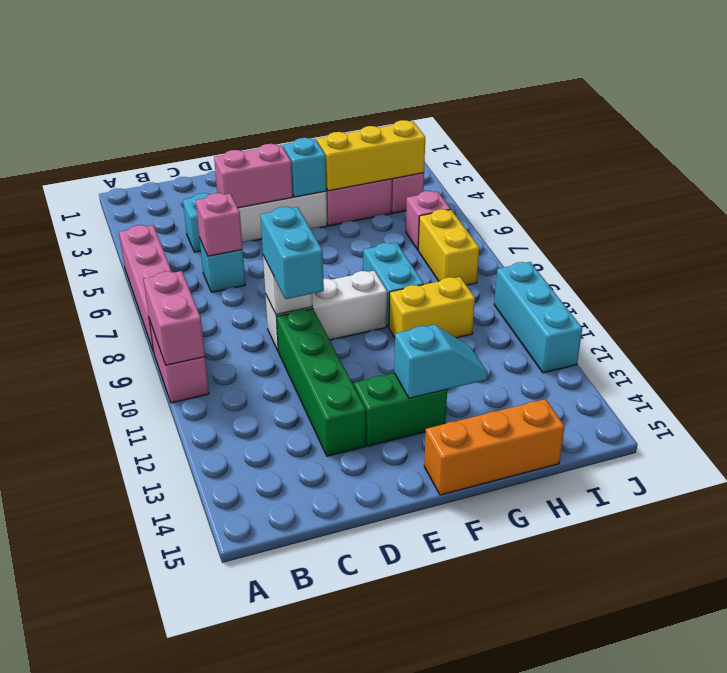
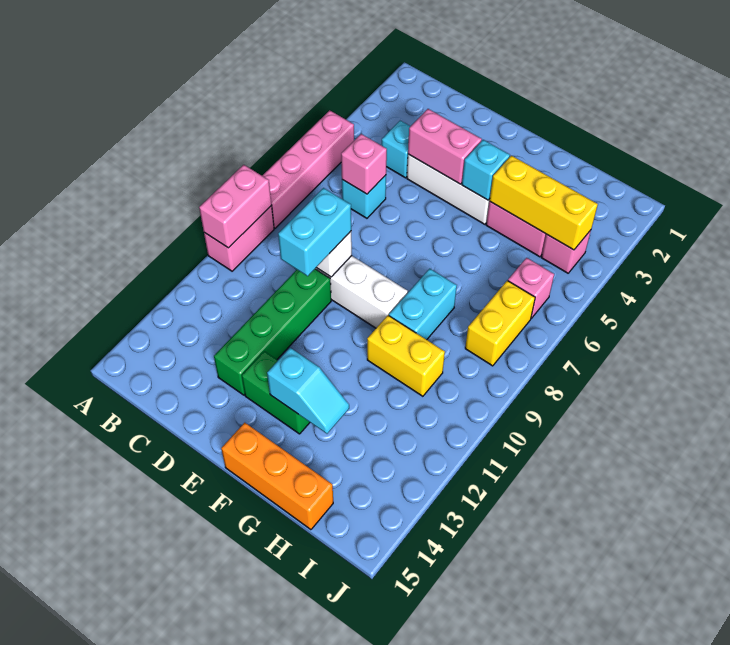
cyan brick J10:J12 level 1 -> none

